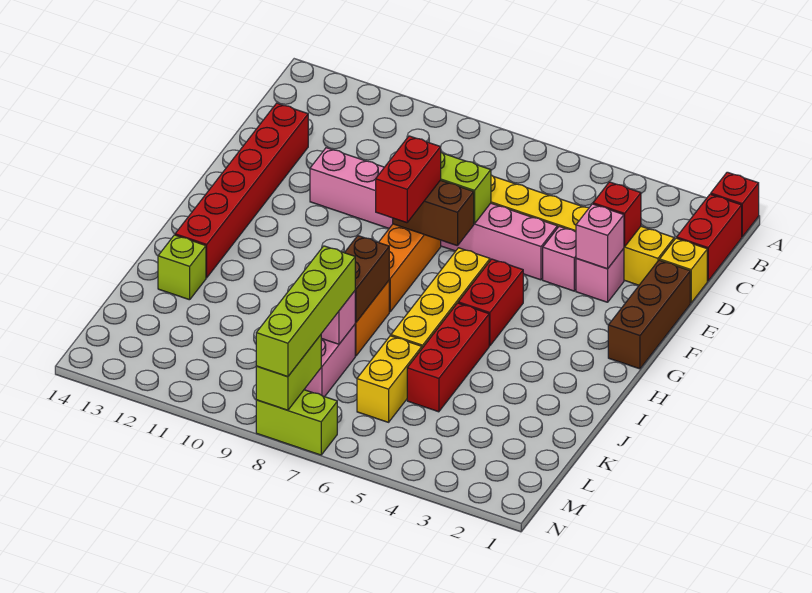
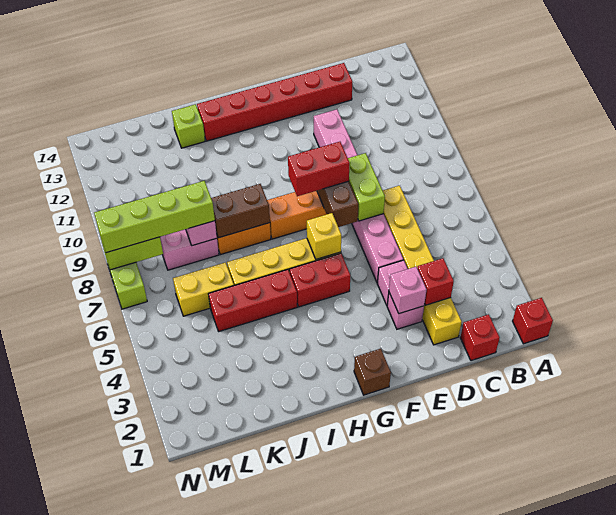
red brick B1:C1 level 1 -> red brick C1 level 1
yellow brick D1 level 1 -> yellow brick G6 level 2
brown brick E1:G1 level 1 -> brown brick G1 level 1

